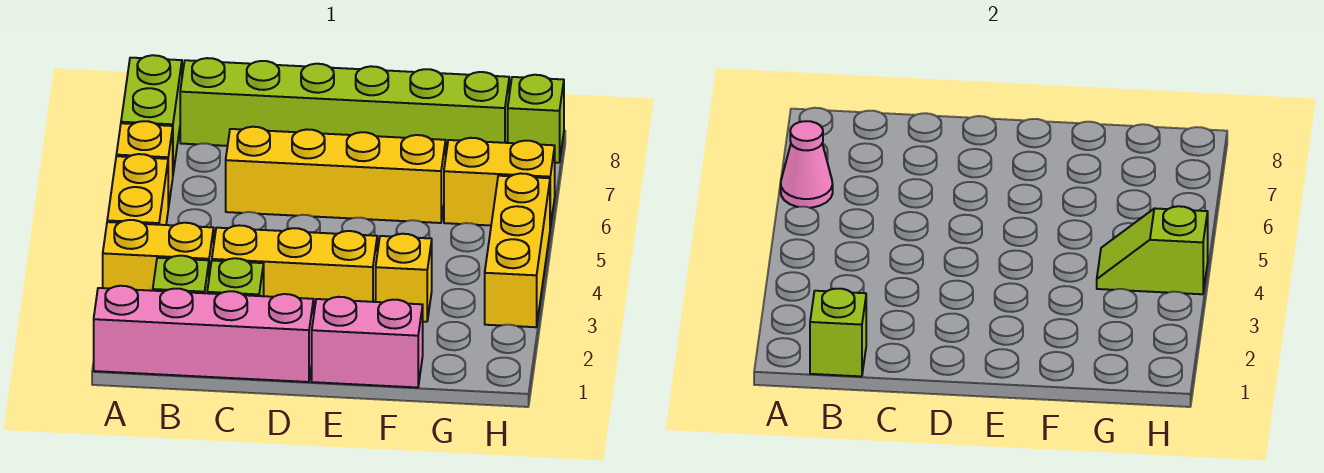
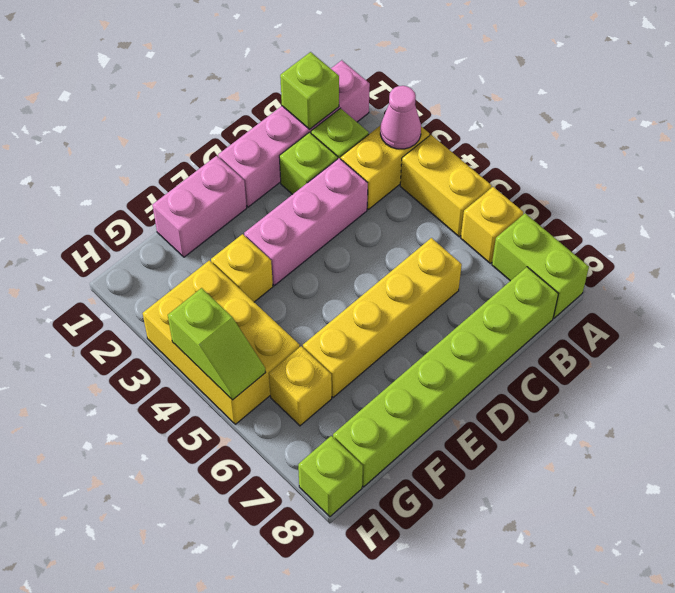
pink cone A6 level 2 -> pink cone A3 level 2
yellow brick C3:E3 level 1 -> pink brick C3:E3 level 1
lime slope G4:H4 level 2 top H -> lime slope H4:H5 level 2 top 4
yellow brick G6:H6 level 1 -> yellow brick G6 level 1
yellow brick H3:H5 level 1 -> yellow brick G3:H5 level 1

